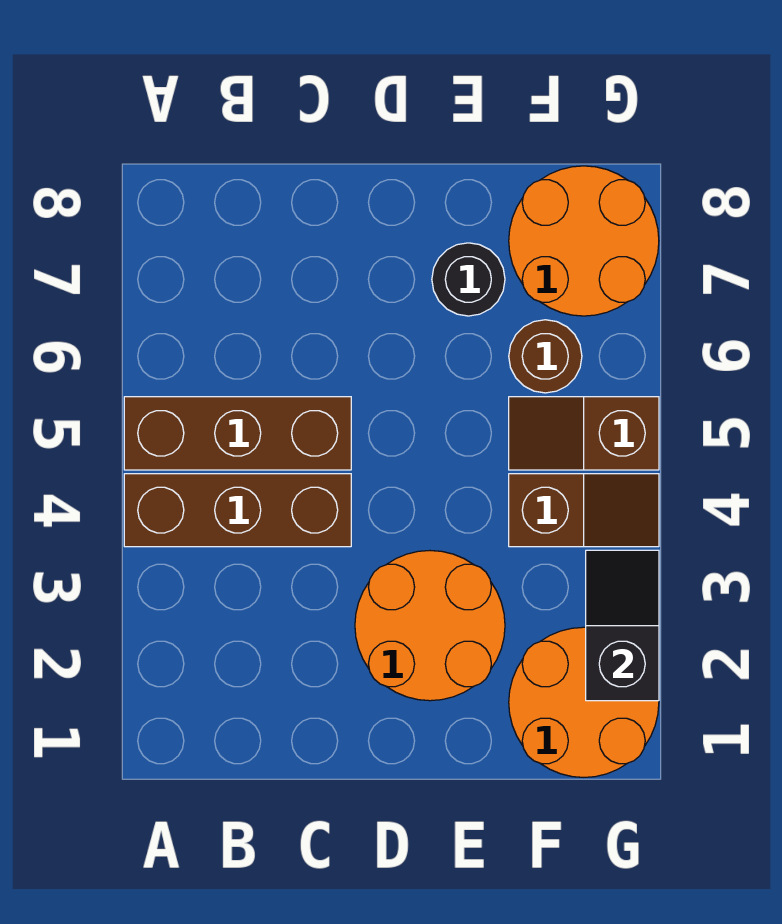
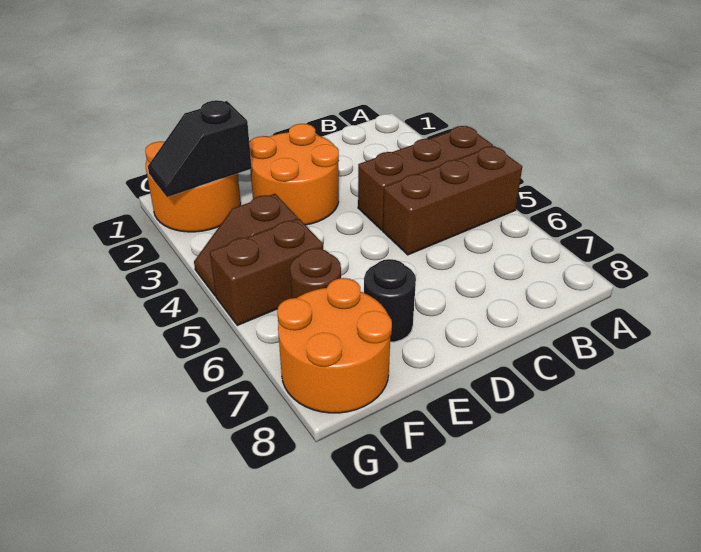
brown slope F5:G5 level 1 top G -> brown brick F5:G5 level 1
black slope G2:G3 level 2 top 2 -> black slope F2:G2 level 2 top F

